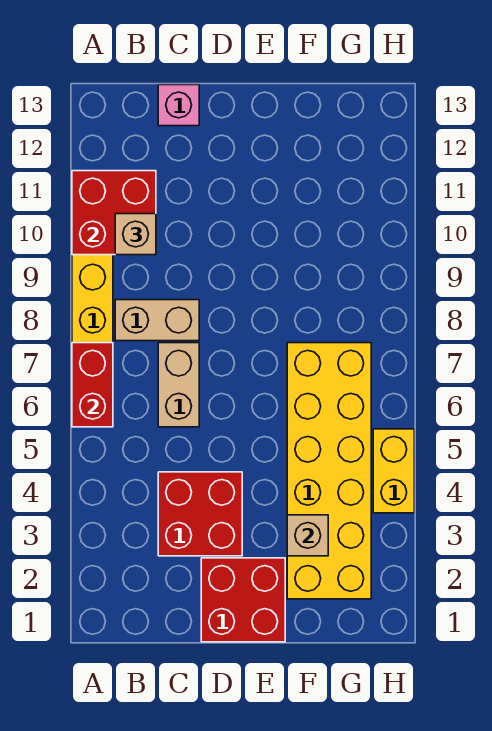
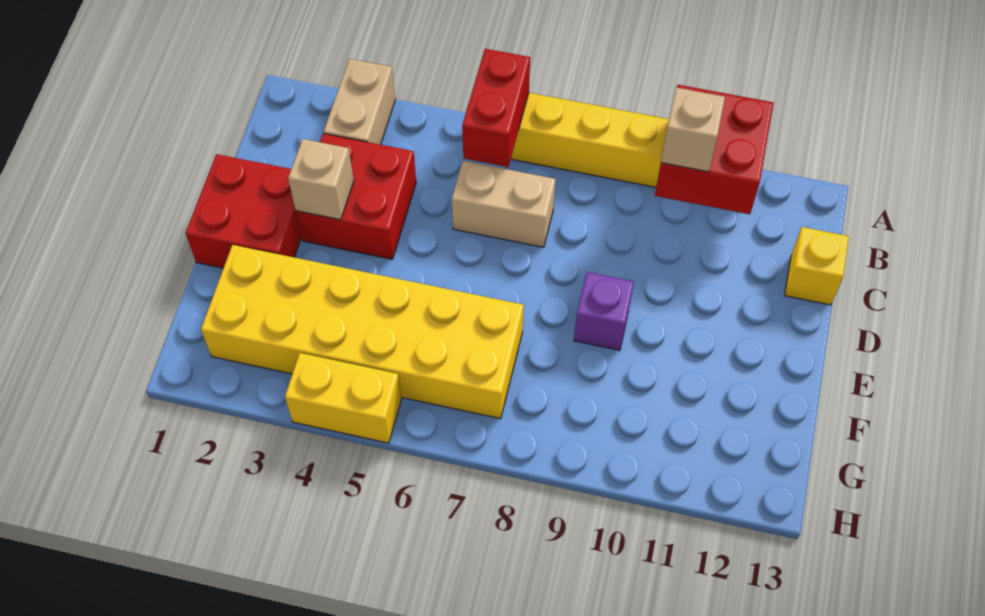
red brick A6:A7 level 2 -> red brick A6:B6 level 2
tan brick B8:C8 level 1 -> tan brick A3:B3 level 1
pink brick C13 level 1 -> yellow brick C13 level 1
none -> purple brick E9 level 1
tan brick F3 level 2 -> tan brick D3 level 2

